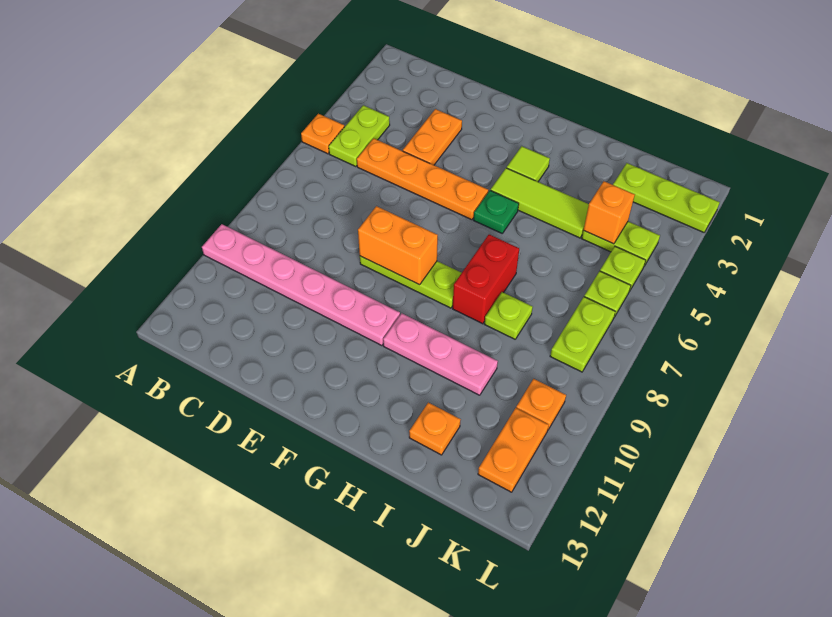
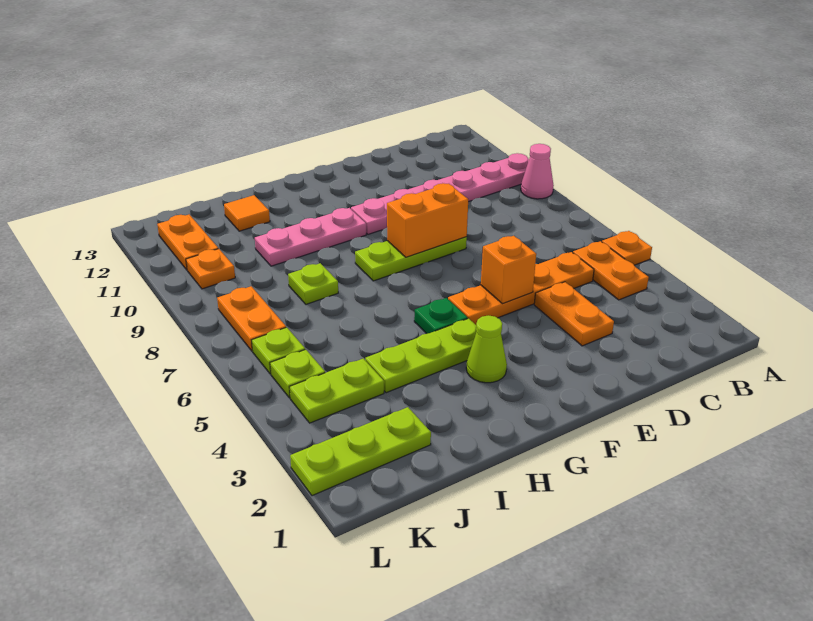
none -> pink cone A9 level 1
lime plate B4:B5 level 1 -> orange plate B4:B5 level 1
lime tile G3 level 1 -> lime cone G3 level 1
lime tile G4:I4 level 1 -> lime plate G4:I4 level 1
red brick H7:H8 level 1 -> none
orange plate I12 level 1 -> orange tile I12 level 1
orange brick J4 level 2 -> orange brick E5 level 2
lime plate K7:K8 level 1 -> orange plate K7:K8 level 1

